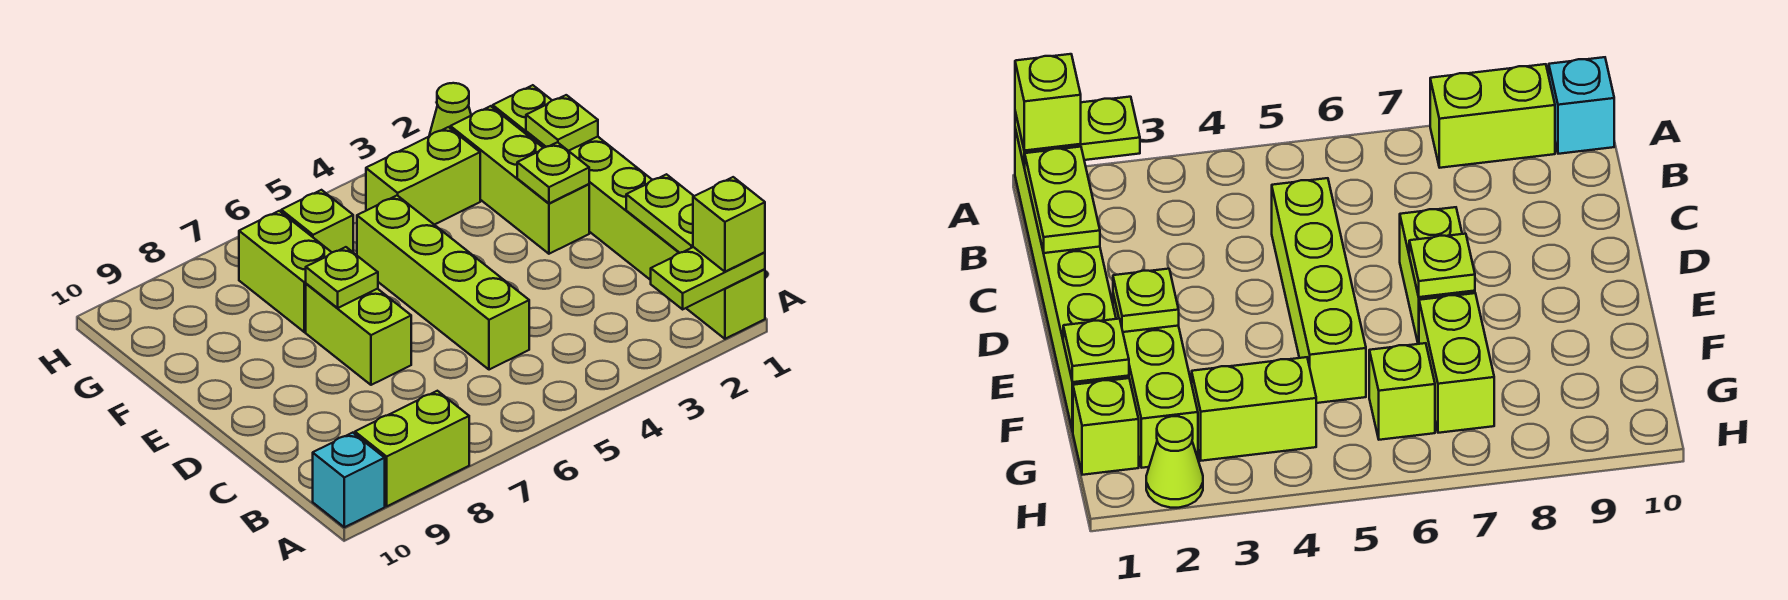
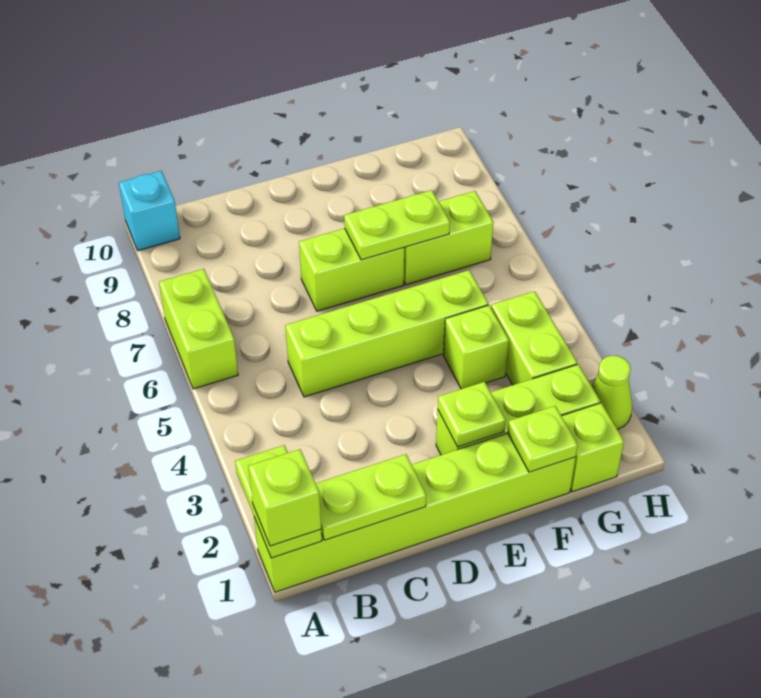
lime brick A8:A9 level 1 -> lime brick A6:A7 level 1
lime plate E7 level 2 -> lime plate E7:F7 level 2
lime brick G6 level 1 -> lime brick F4 level 1

